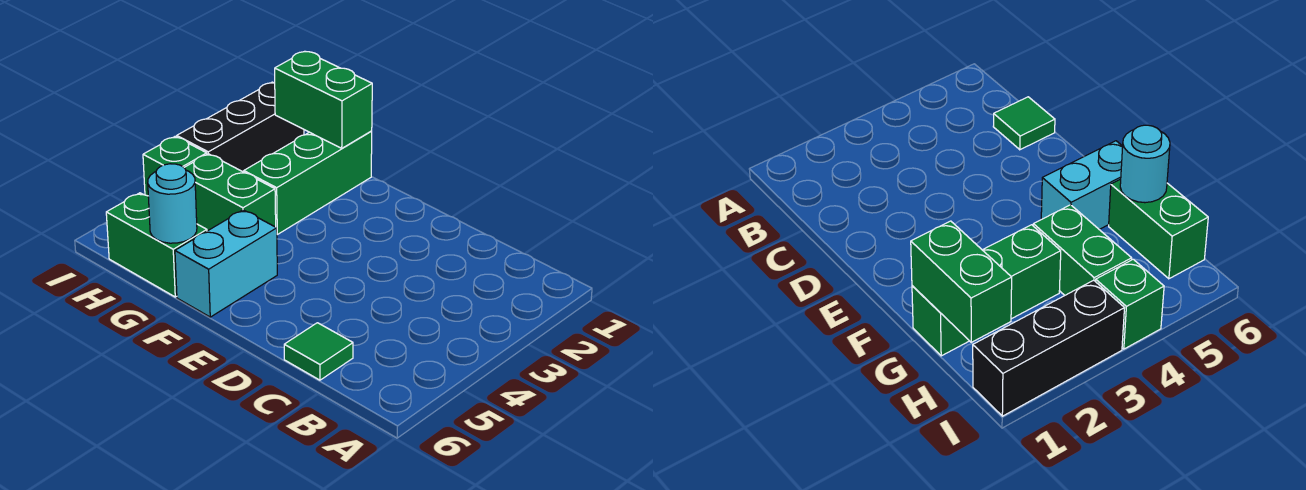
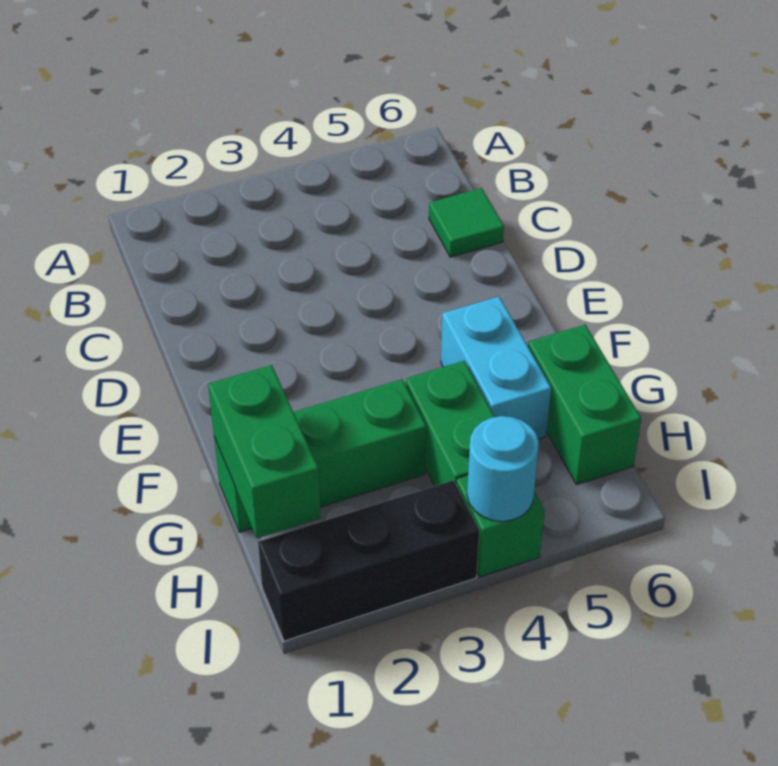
cyan brick F5:F6 level 1 -> cyan brick F5:G5 level 1
cyan round brick G6 level 2 -> cyan round brick I4 level 2

